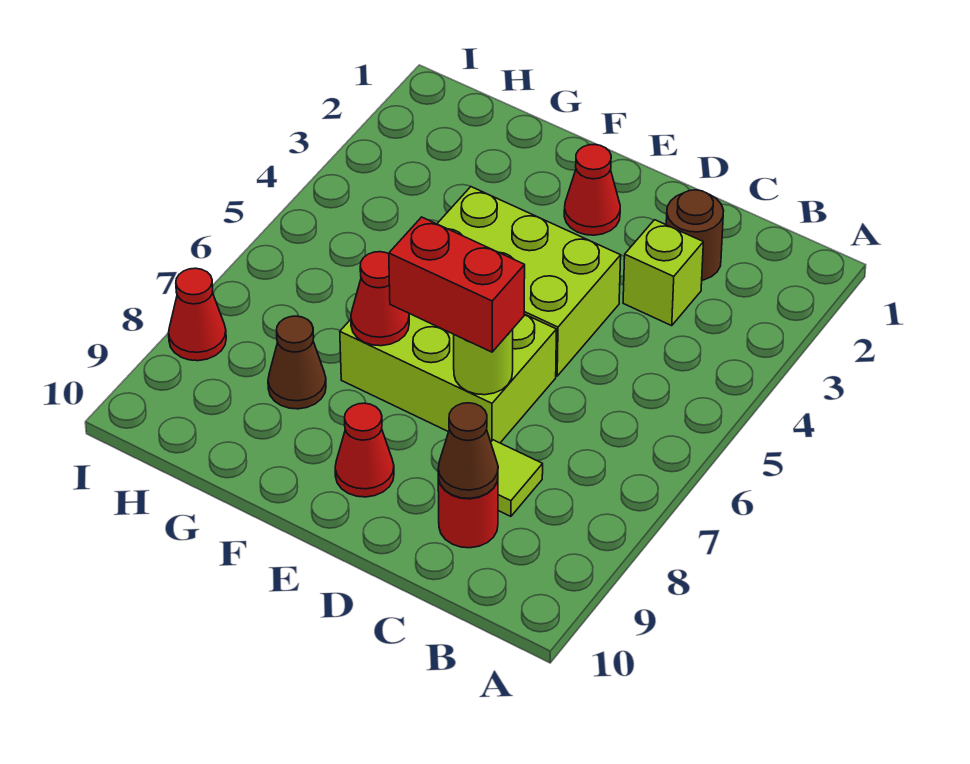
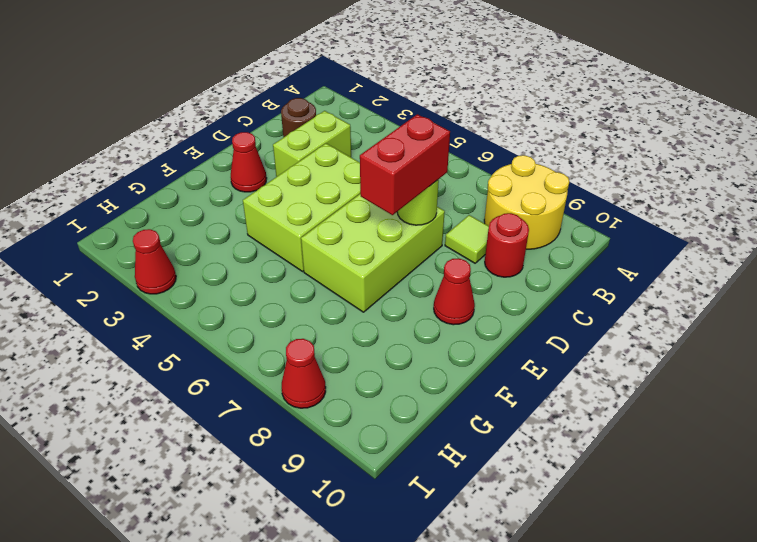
none -> yellow round brick A8:B9 level 1
lime brick C3 level 1 -> lime brick C3:D3 level 1
brown cone C9 level 2 -> none
red cone F7 level 2 -> red cone I3 level 1
brown cone G8 level 1 -> none

